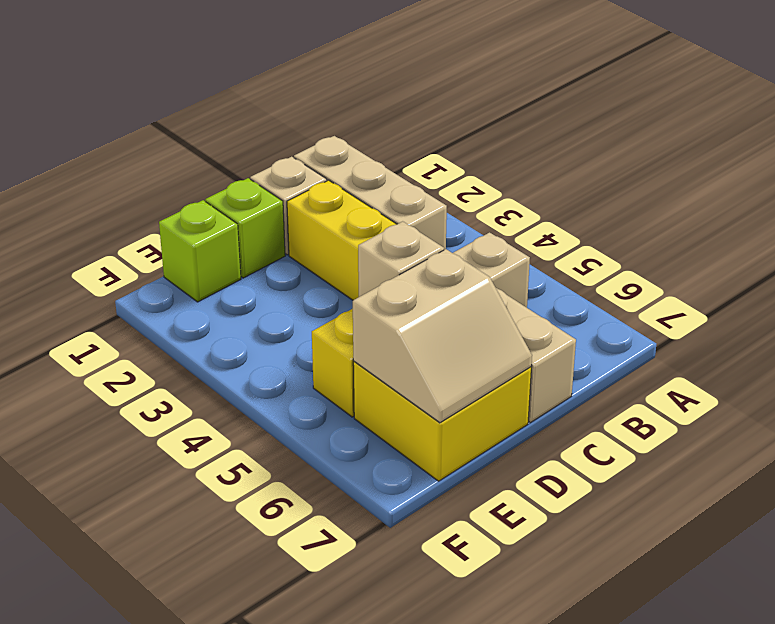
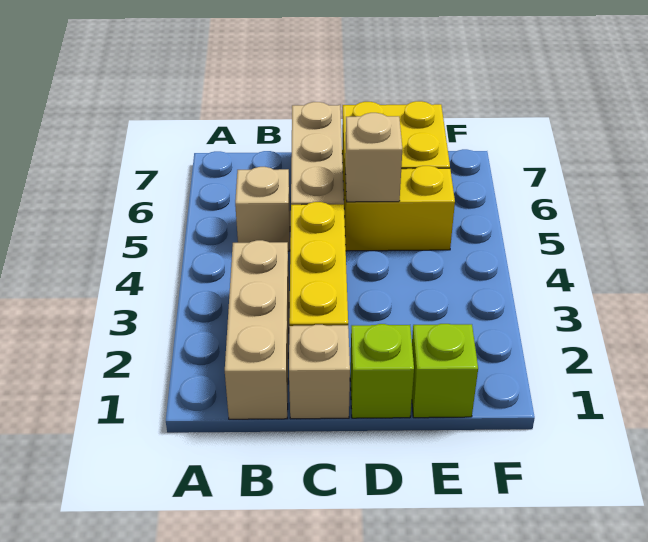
tan slope D6:E7 level 2 top 6 -> none

